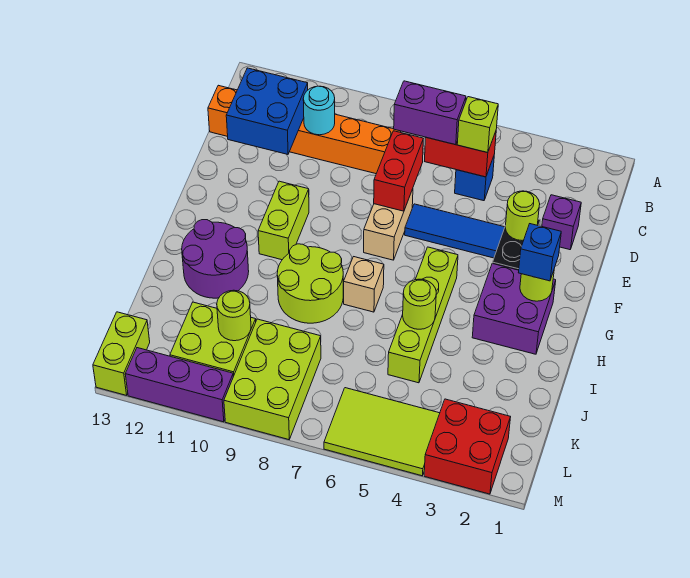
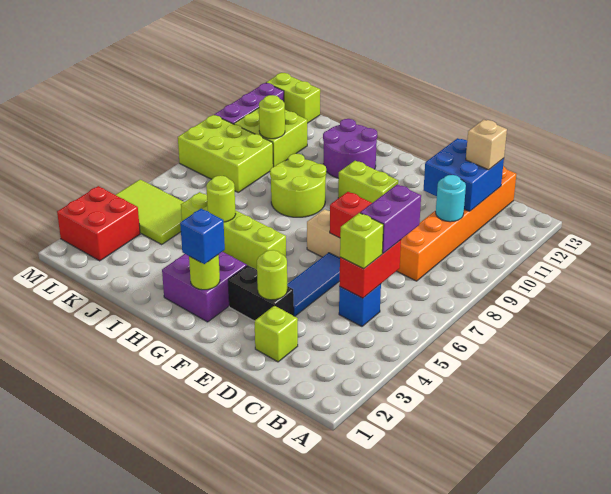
purple brick D2 level 1 -> lime brick D2 level 1
tan brick H7 level 1 -> tan brick C12 level 3
lime tile L4:M6 level 1 -> lime tile K4:M5 level 1

